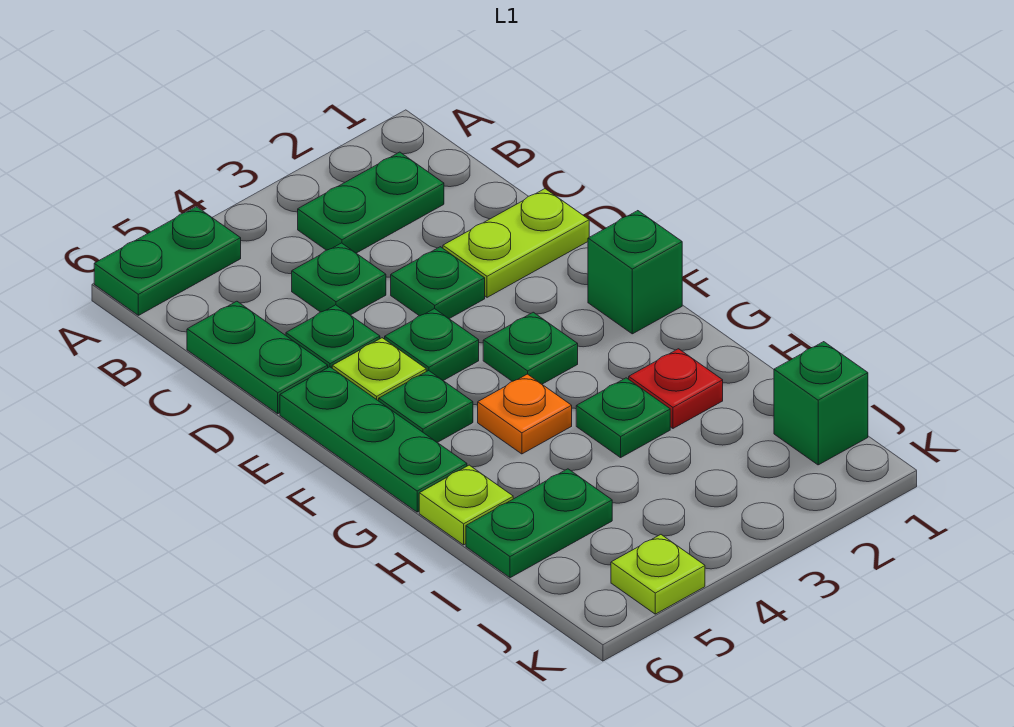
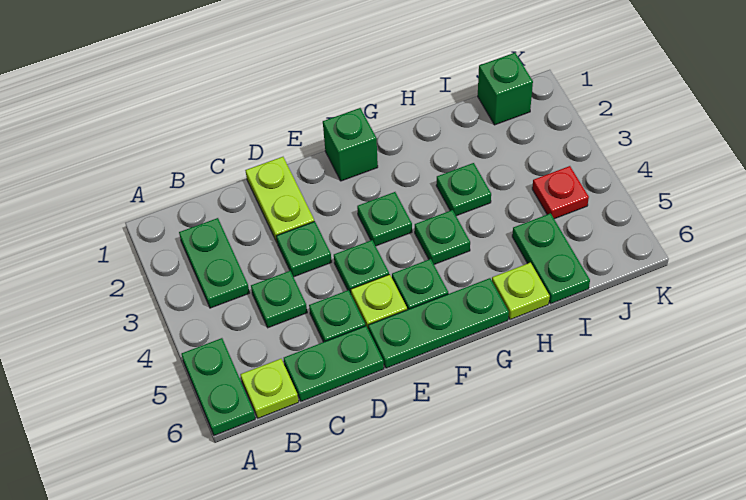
orange plate G4 level 1 -> green plate G4 level 1
red plate H2 level 1 -> red plate J4 level 1
lime plate K5 level 1 -> lime plate B6 level 1

